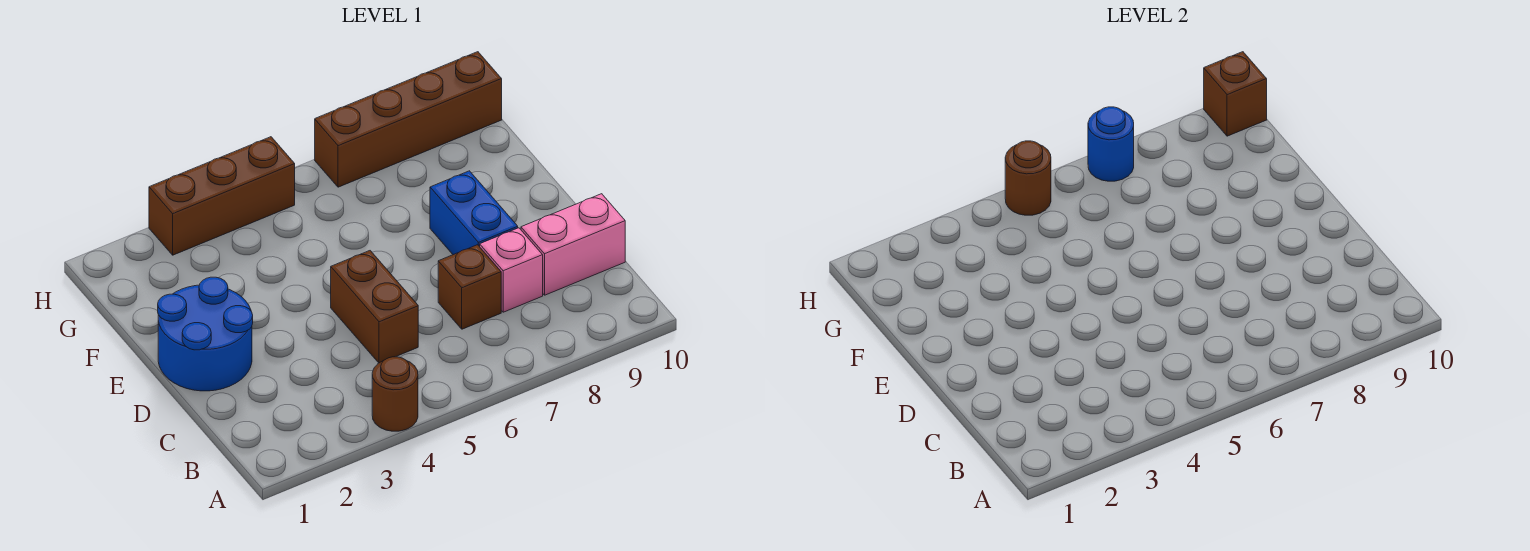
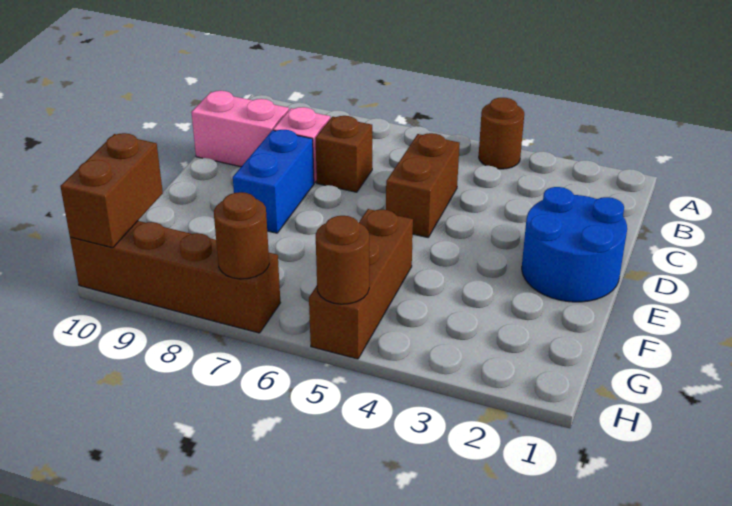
brown brick H3:H5 level 1 -> brown brick F5:H5 level 1
blue round brick H7 level 2 -> brown round brick H7 level 2
brown brick H10 level 2 -> brown brick G10:H10 level 2

